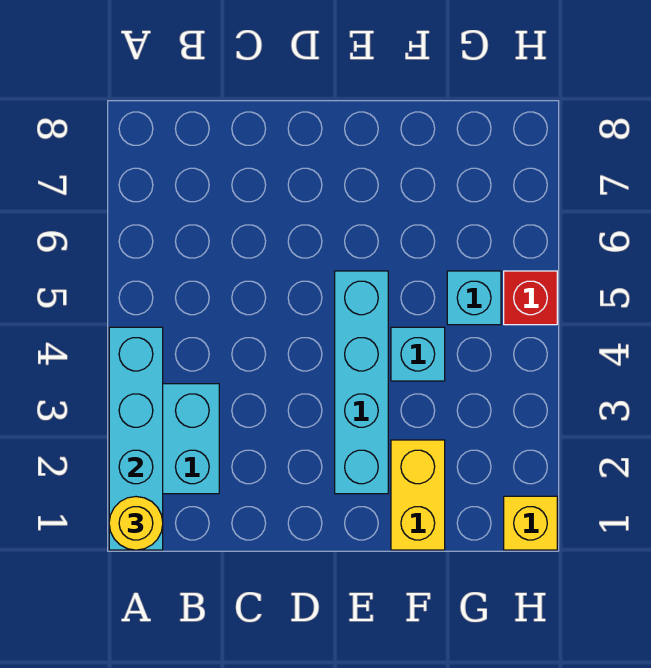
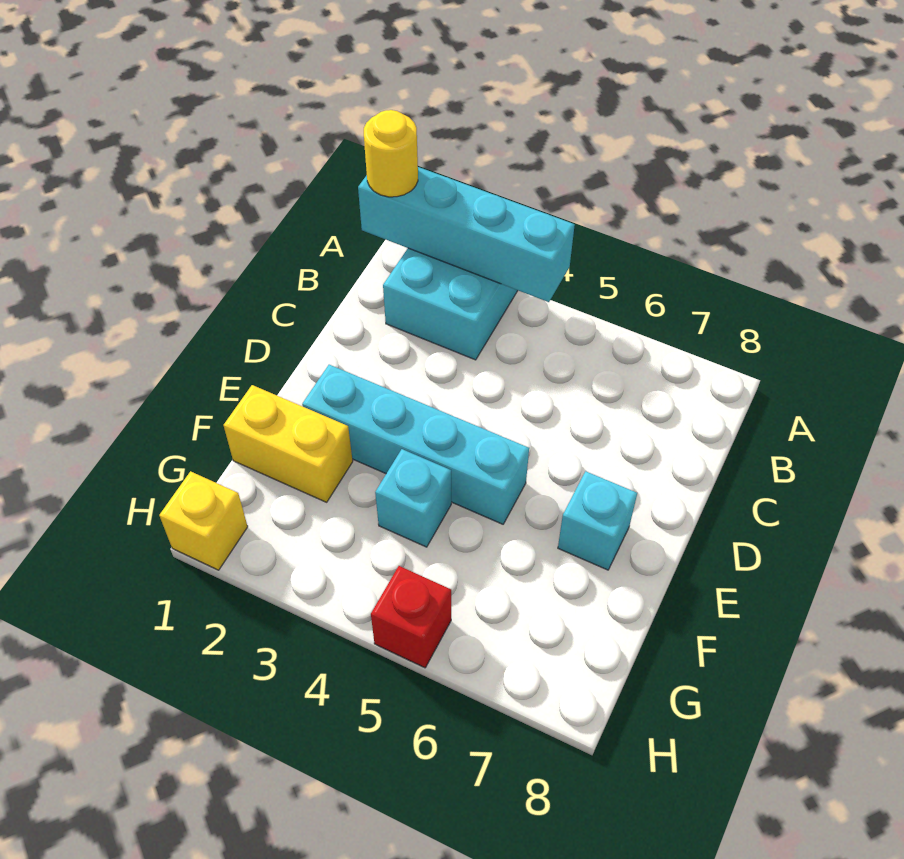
cyan brick G5 level 1 -> cyan brick E7 level 1

